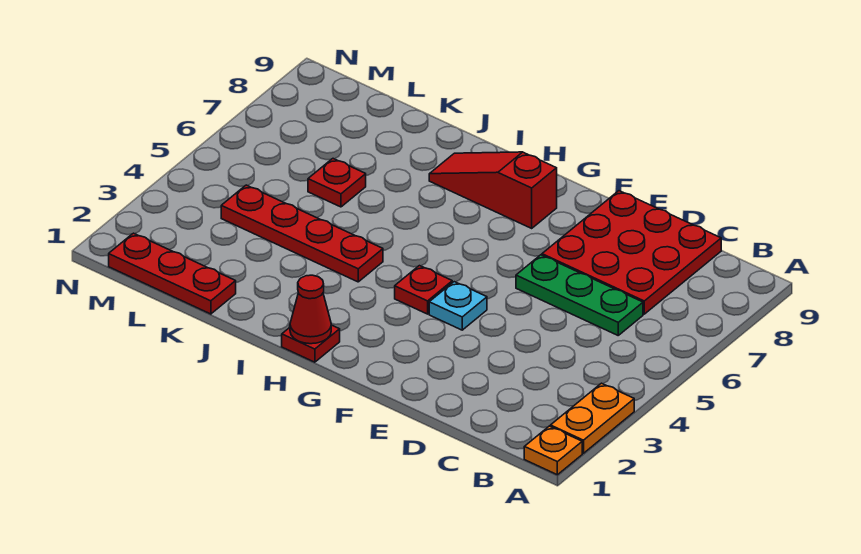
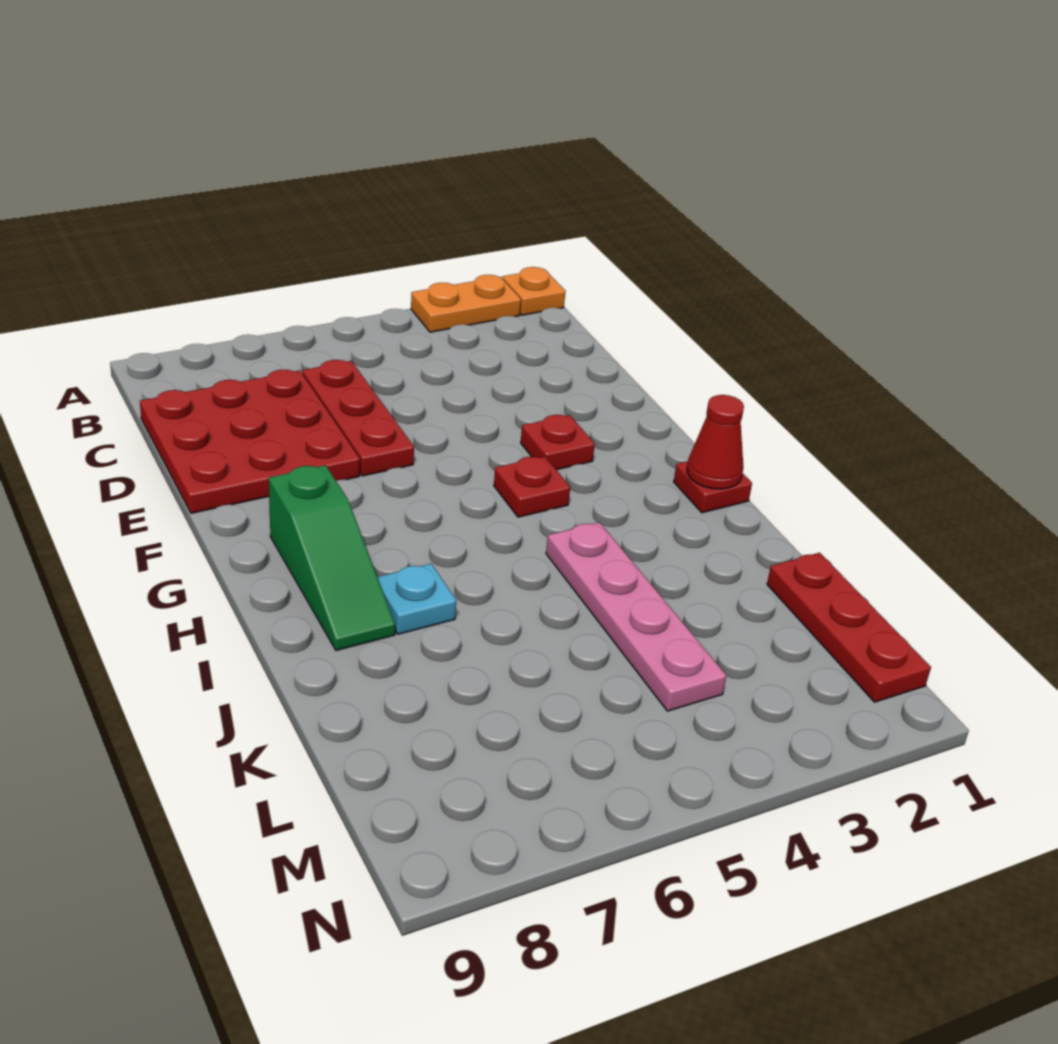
green plate C6:E6 level 1 -> red plate C6:E6 level 1
cyan plate F4 level 1 -> cyan plate I7 level 1
red slope G8:I8 level 1 top G -> green slope G8:I8 level 1 top G
red plate I4:L4 level 1 -> pink plate I4:L4 level 1
red plate K6 level 1 -> red plate F3 level 1

